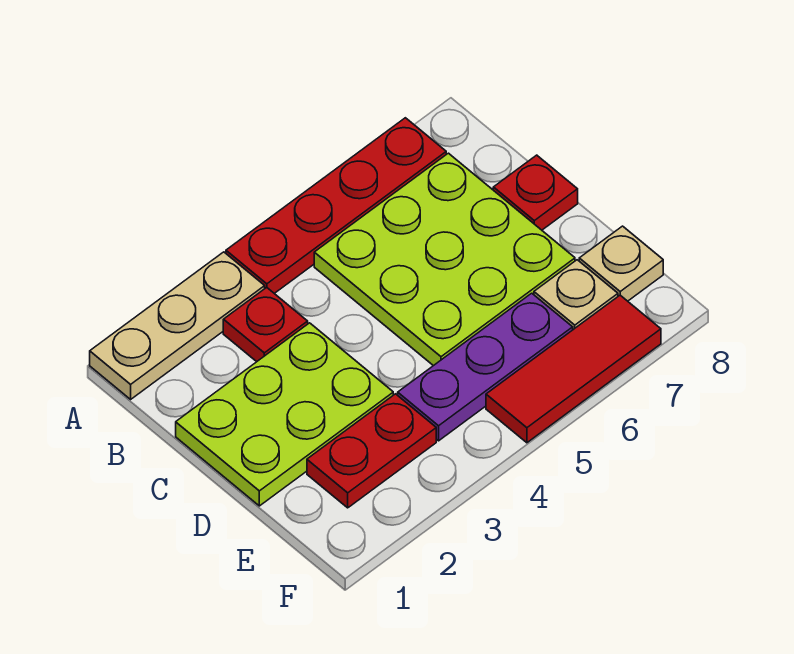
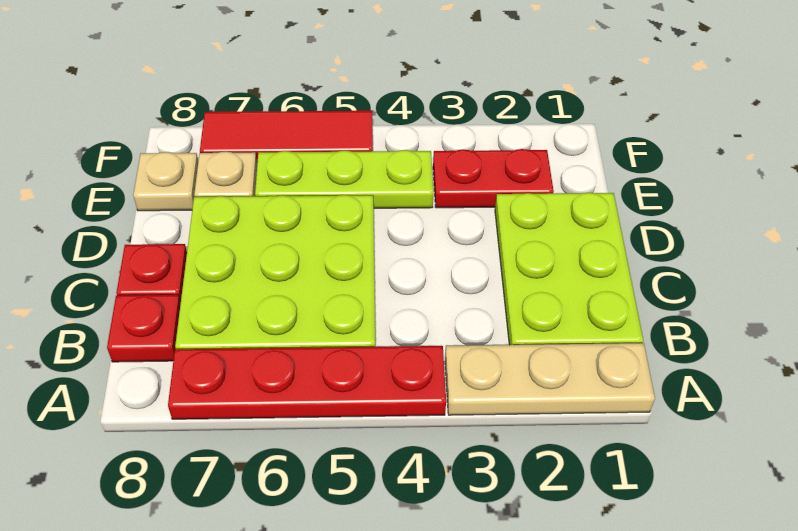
red plate B3 level 1 -> red plate B8 level 1
lime plate C1:D3 level 1 -> lime plate B1:D2 level 1
purple plate E4:E6 level 1 -> lime plate E4:E6 level 1

